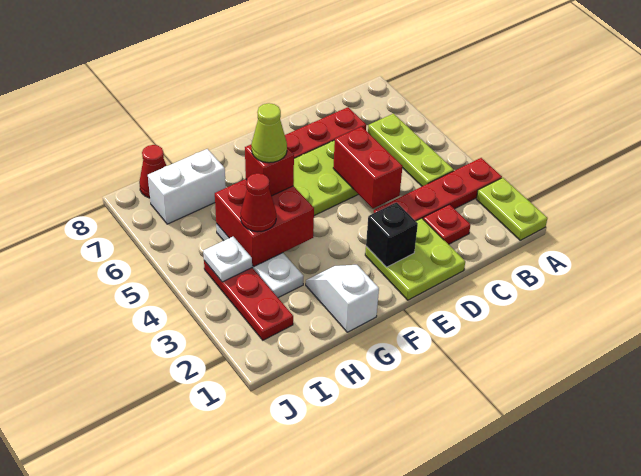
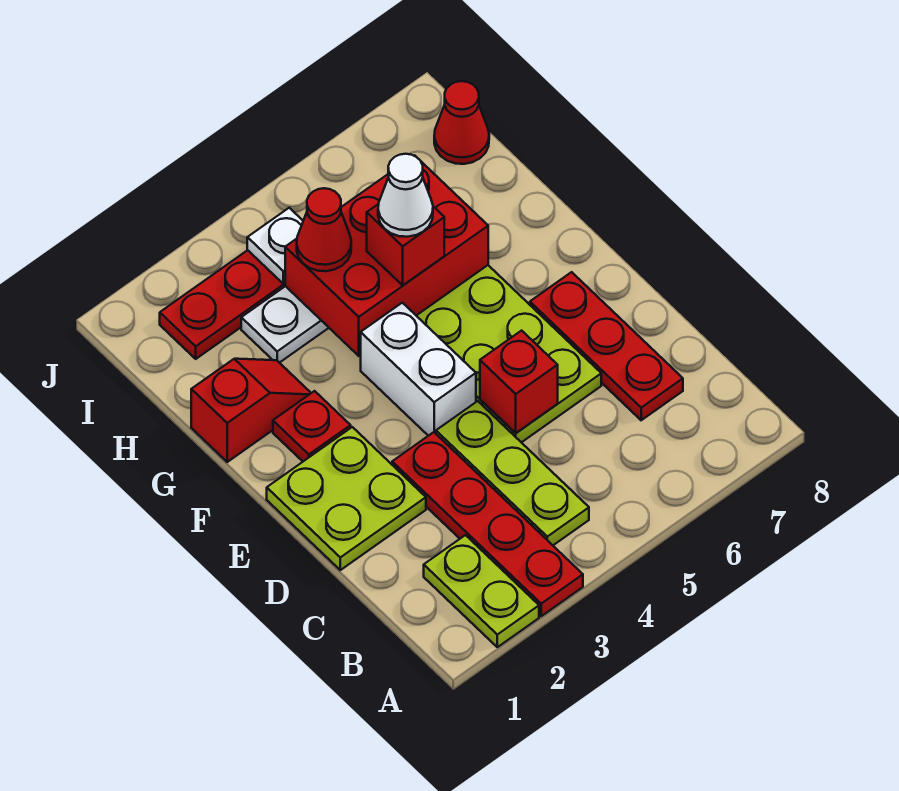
lime plate A1:A2 level 1 -> lime plate A2:B2 level 1
lime plate B4:B6 level 1 -> lime plate B4:D4 level 1
red plate C2 level 1 -> red plate F2 level 1
red brick D4:D5 level 2 -> red brick D5 level 2
black brick E2 level 2 -> none
white slope G1:G2 level 1 top 1 -> red slope G1:G2 level 1 top 1
red brick G4:H5 level 2 -> red brick G4:H6 level 2
lime cone G5 level 4 -> white cone G5 level 4
white brick H7:I7 level 1 -> white brick E4:F4 level 1

